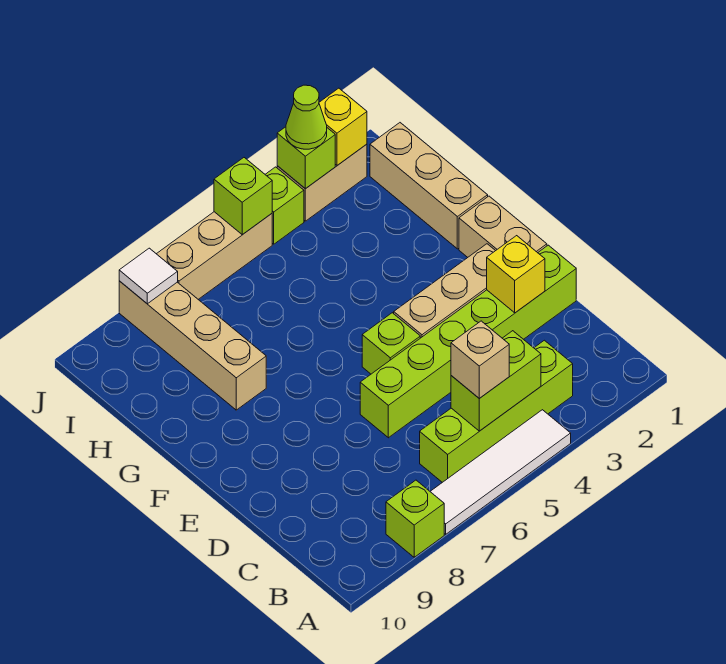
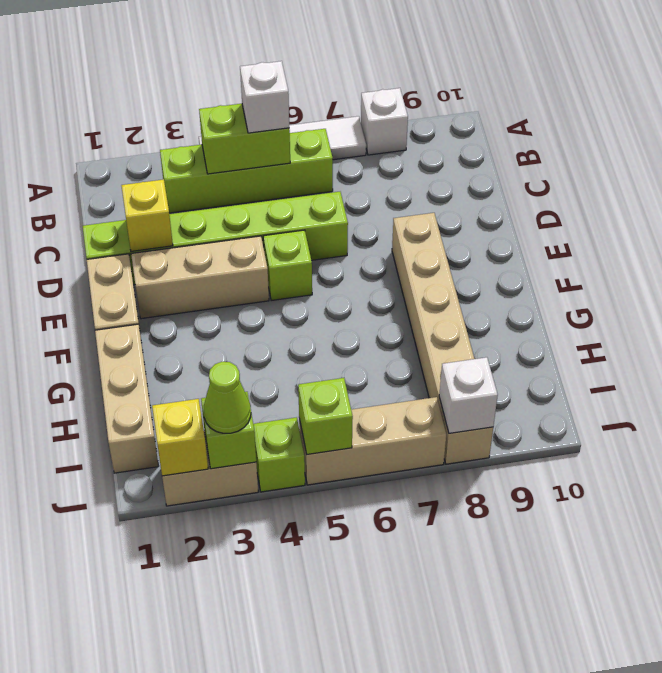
lime brick A8 level 1 -> white brick A8 level 1
tan brick B5 level 3 -> white brick B5 level 3
tan brick G8:J8 level 1 -> tan brick E8:J8 level 1
white tile J8 level 2 -> white brick J8 level 2

